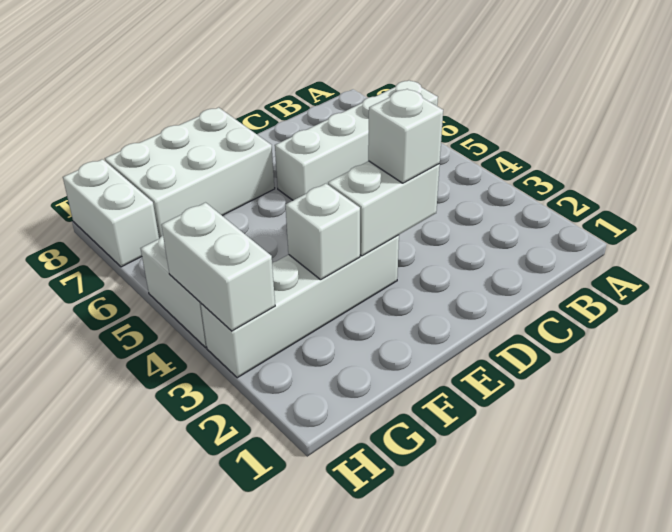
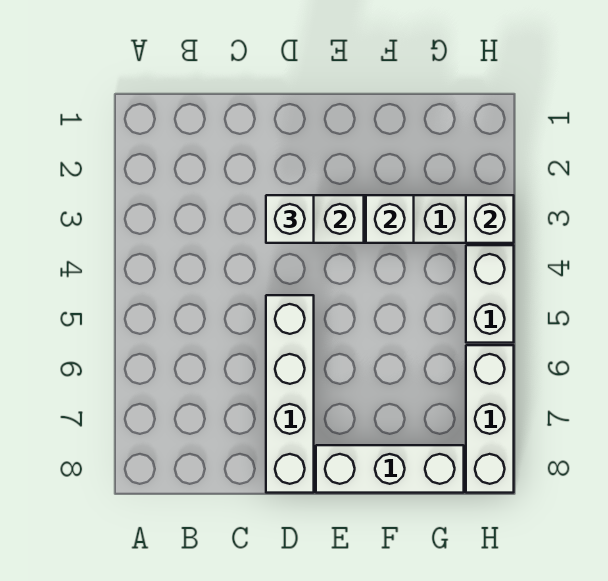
white brick A6:D6 level 1 -> white brick D5:D8 level 1
white brick E7:G8 level 1 -> white brick E8:G8 level 1
white brick H3:H4 level 2 -> white brick H3 level 2
white brick H7:H8 level 1 -> white brick H6:H8 level 1

